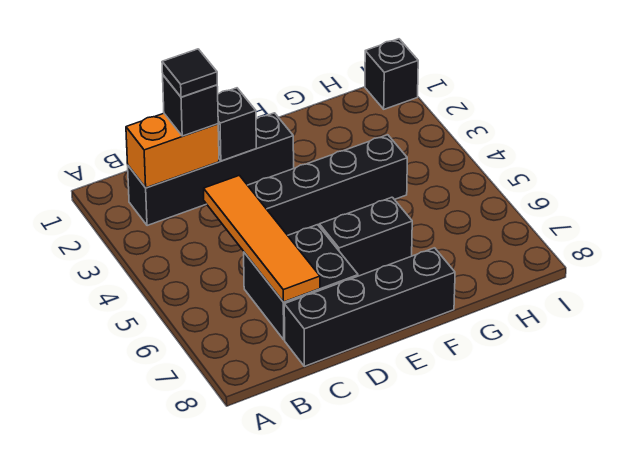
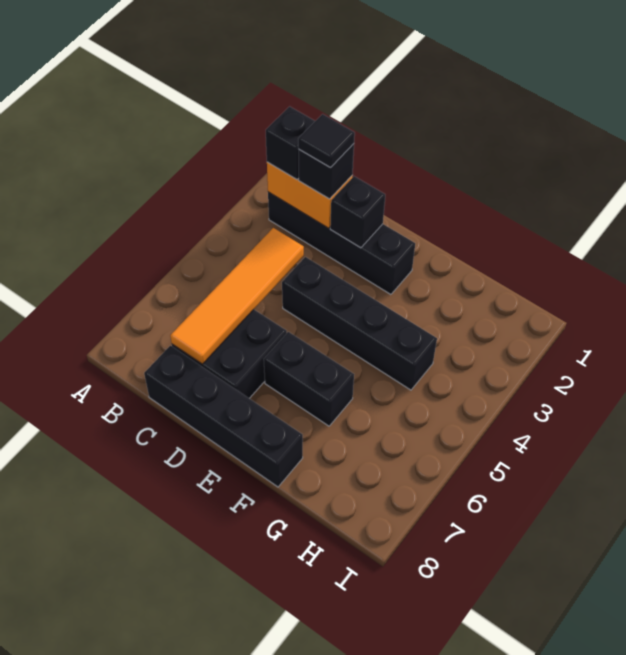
black brick I1 level 1 -> black brick B2 level 3

